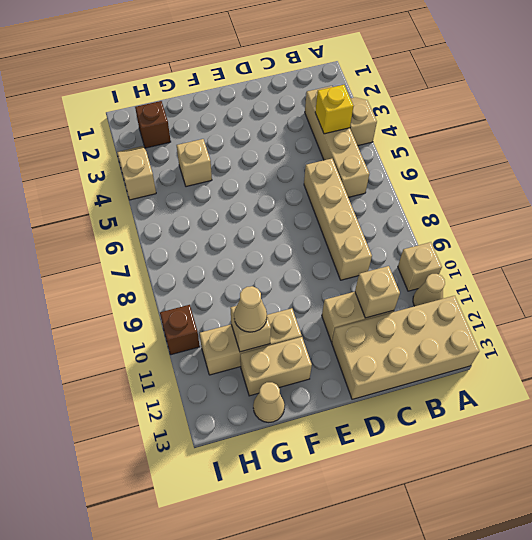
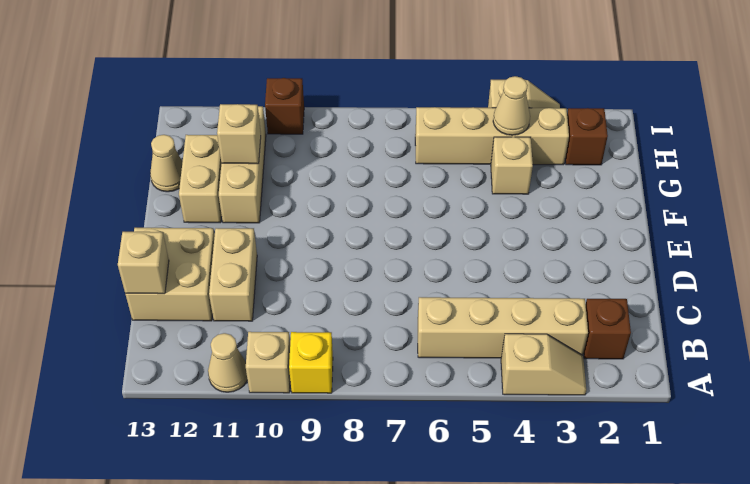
tan brick A12:D13 level 1 -> tan brick C12:D13 level 1
none -> brown brick B2 level 1
yellow brick B4 level 2 -> yellow brick A9 level 1
tan brick C6:C9 level 1 -> tan brick H3:H6 level 1
tan brick C11 level 2 -> tan brick C13 level 2
tan cone G11 level 3 -> tan cone H4 level 2

